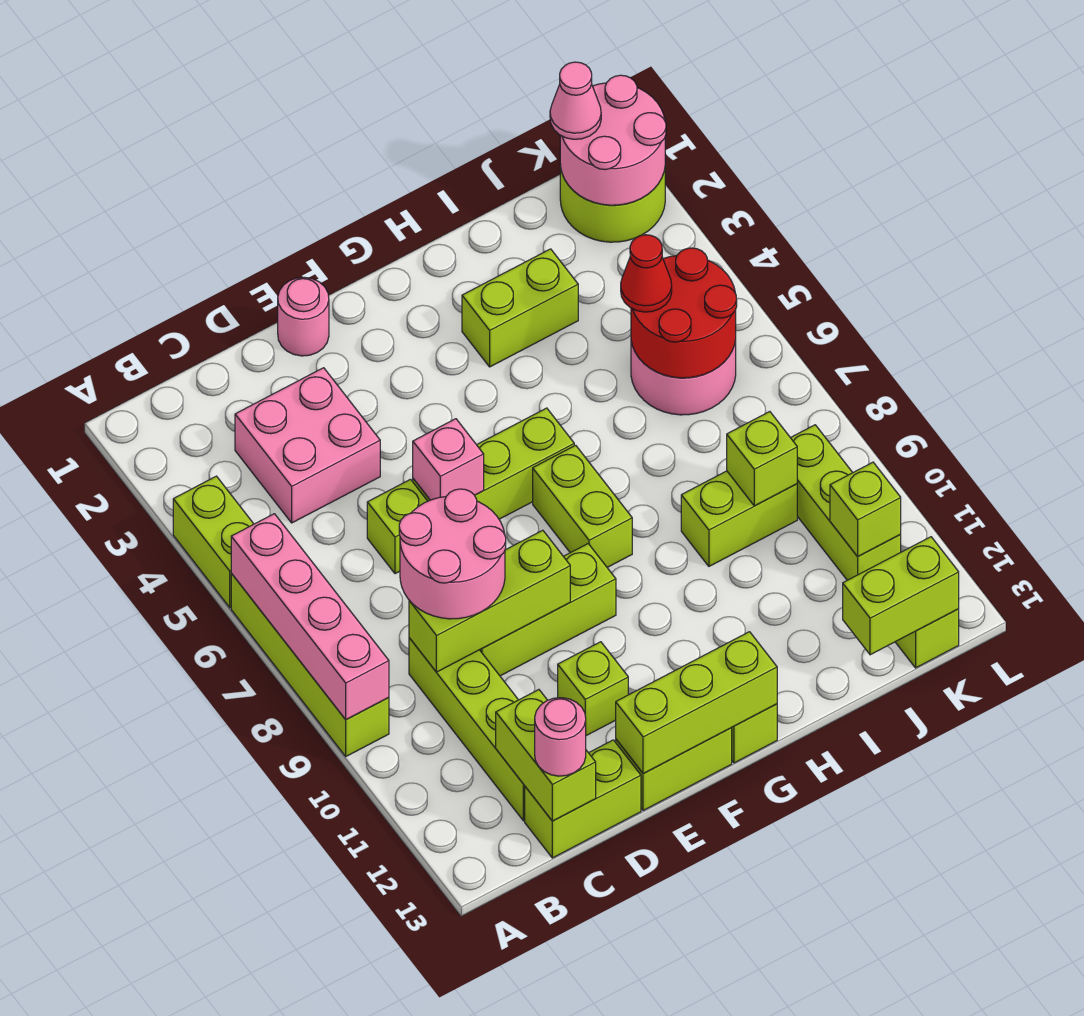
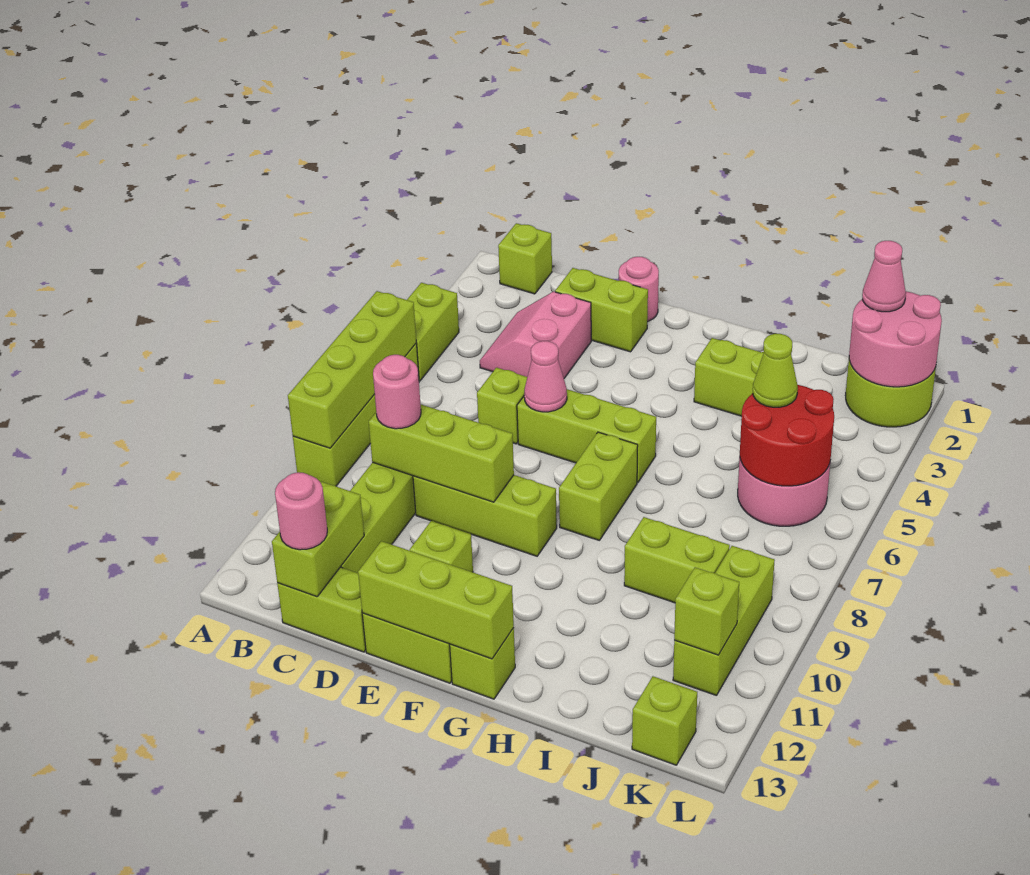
pink brick A6:A9 level 2 -> lime brick A6:A9 level 2
pink brick C3:D4 level 1 -> pink slope C3:D4 level 1 top D
pink round brick C8:D9 level 3 -> pink round brick C9 level 3
pink brick E6 level 2 -> pink cone E6 level 2
red cone J5 level 3 -> lime cone J5 level 3
lime brick J9 level 2 -> lime brick B1 level 1
lime brick J13:K13 level 2 -> lime brick D2:E2 level 1

